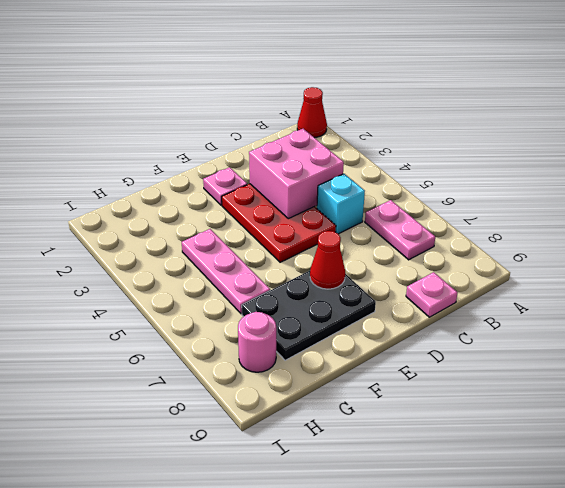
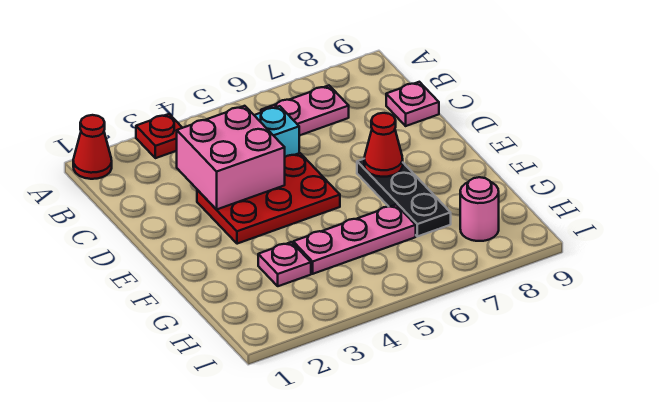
none -> red plate A3 level 1
pink plate E2 level 1 -> pink plate G3 level 1
black plate E7:G8 level 1 -> black plate E7:G7 level 1

